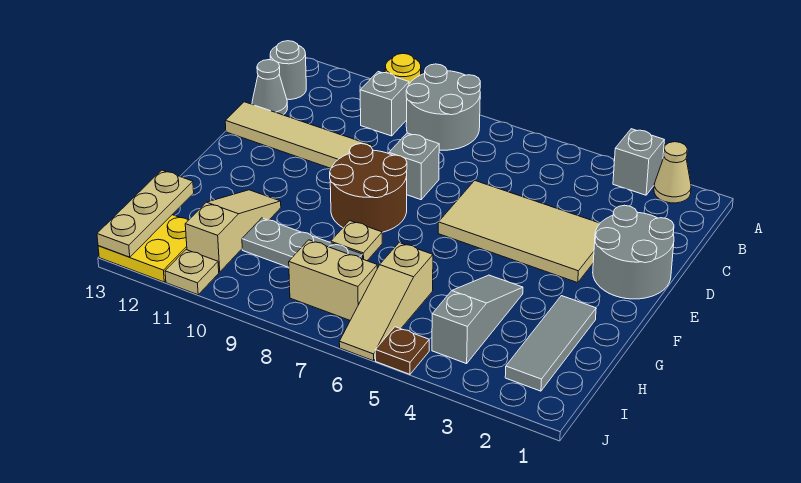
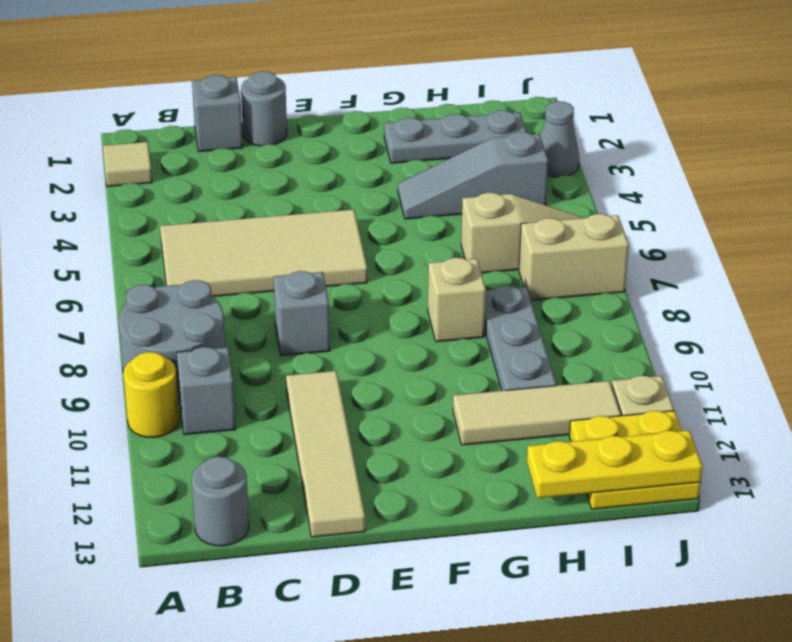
tan cone A2 level 1 -> tan tile A2 level 1
grey brick A3 level 1 -> grey brick C1 level 1
grey cone C13 level 1 -> grey cone J3 level 1
grey round brick D1:E2 level 1 -> grey round brick D1 level 1
tan tile D3:E6 level 1 -> tan tile B5:E6 level 1
brown round brick E8:F9 level 1 -> none
grey tile G2:I2 level 1 -> grey plate G2:I2 level 1
tan plate G8 level 1 -> tan brick G8 level 1
tan slope G11:I11 level 1 top I -> tan tile G11:I11 level 1
tan plate H13:J13 level 2 -> yellow plate H13:J13 level 2
tan brick I7:I8 level 1 -> tan brick I7:J7 level 1
brown plate J5 level 1 -> none

